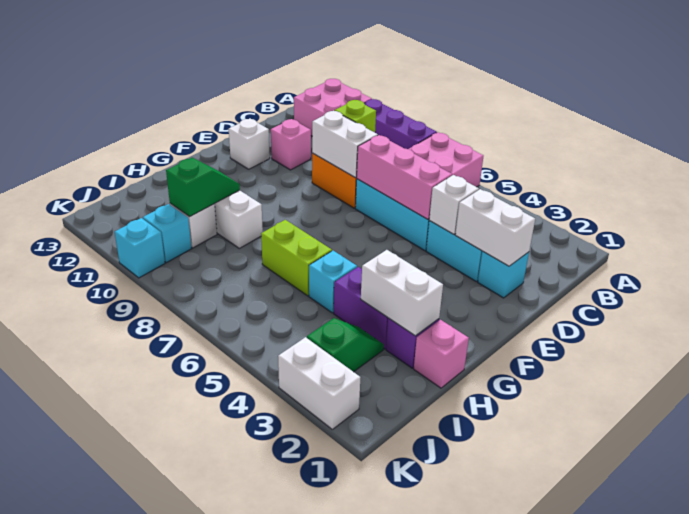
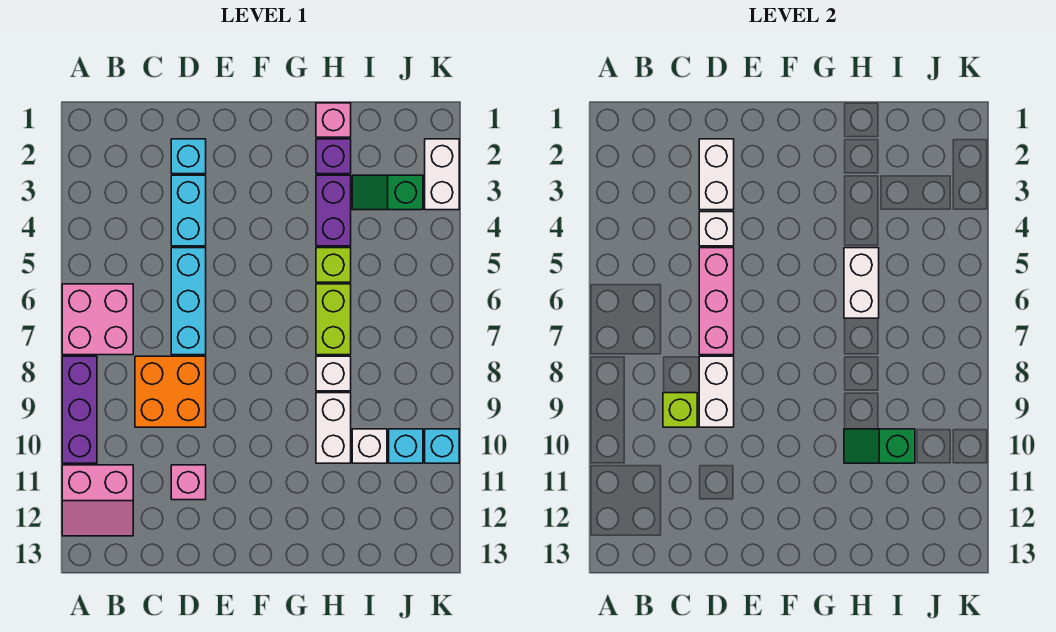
pink brick A11:B12 level 1 -> pink slope A11:B12 level 1 top 11
white brick E12 level 1 -> white brick H8 level 1
white brick H2:H3 level 2 -> white brick H5:H6 level 2
cyan brick H5 level 1 -> lime brick H5 level 1

